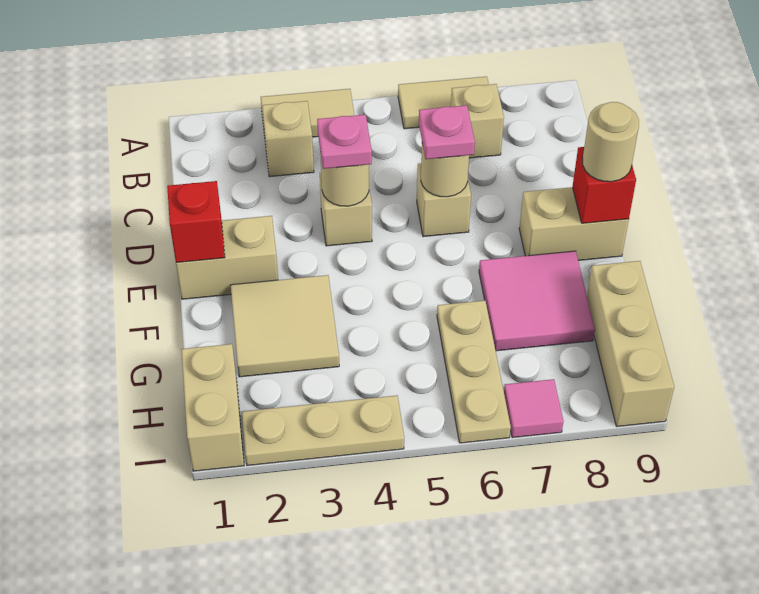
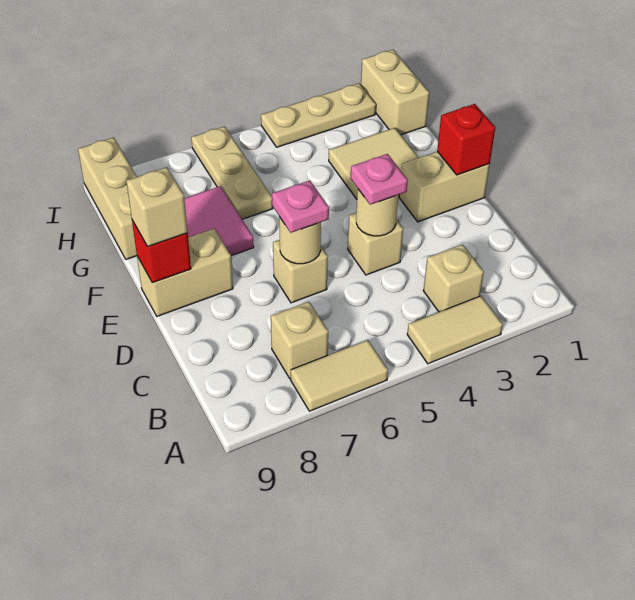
tan round brick E9 level 3 -> tan brick E9 level 3
pink tile I7 level 1 -> none

